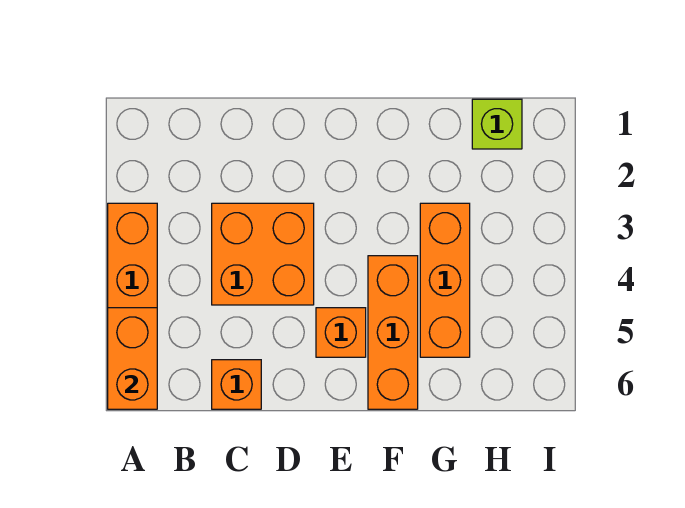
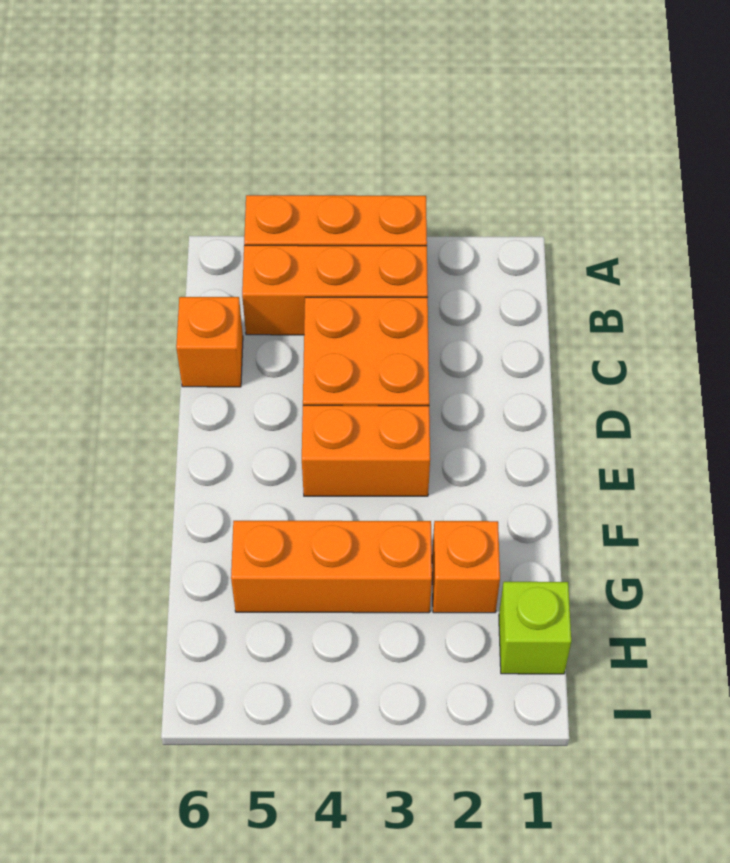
orange brick A5:A6 level 2 -> orange brick E3:E4 level 1
orange brick E5 level 1 -> orange brick G2 level 1
orange brick F4:F6 level 1 -> orange brick B3:B5 level 1

